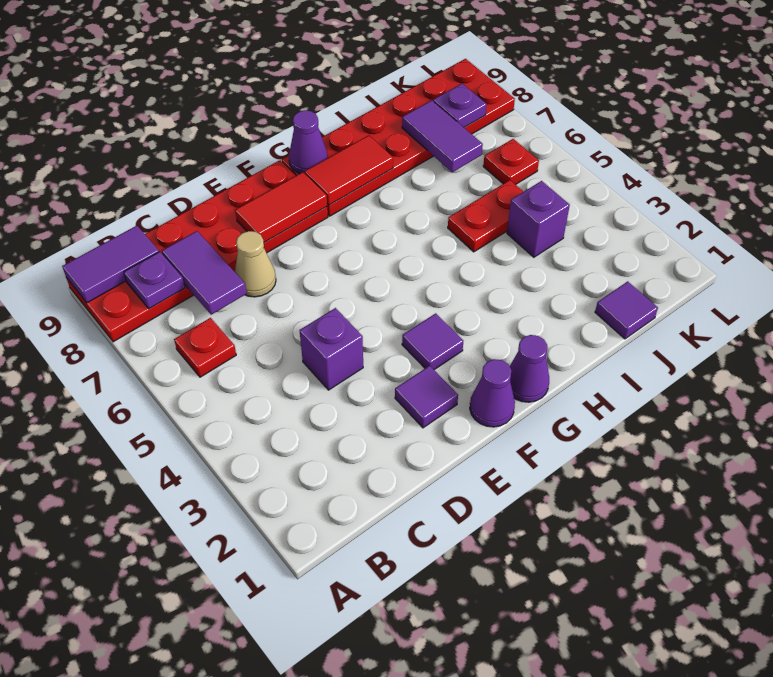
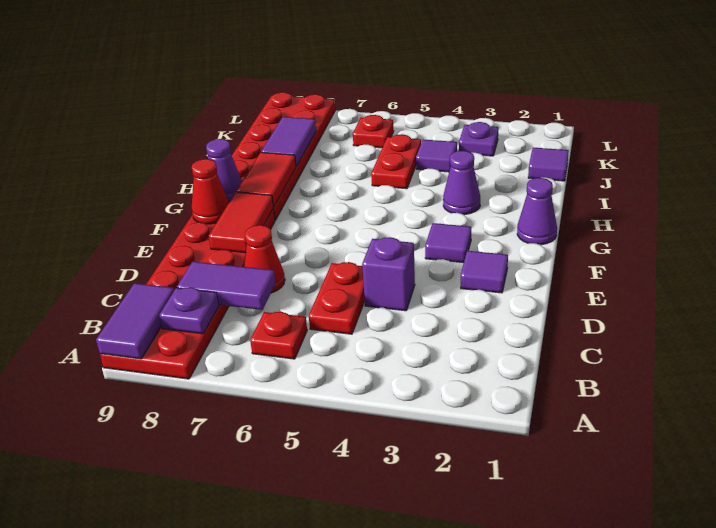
none -> red plate C5:D5 level 1
tan cone D7 level 1 -> red cone D7 level 1
purple cone F1 level 1 -> purple cone H3 level 1
none -> red cone F9 level 2
purple brick J4 level 1 -> purple tile J4 level 1
purple tile J7:J8 level 2 -> purple tile I8:J8 level 2
purple plate K8 level 2 -> purple plate K3 level 1

